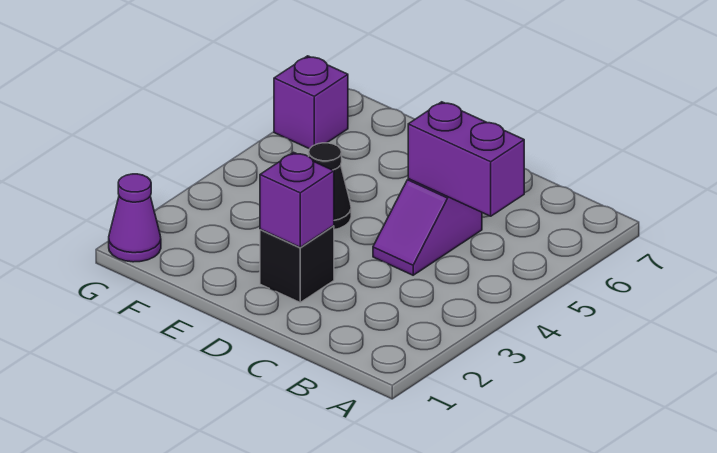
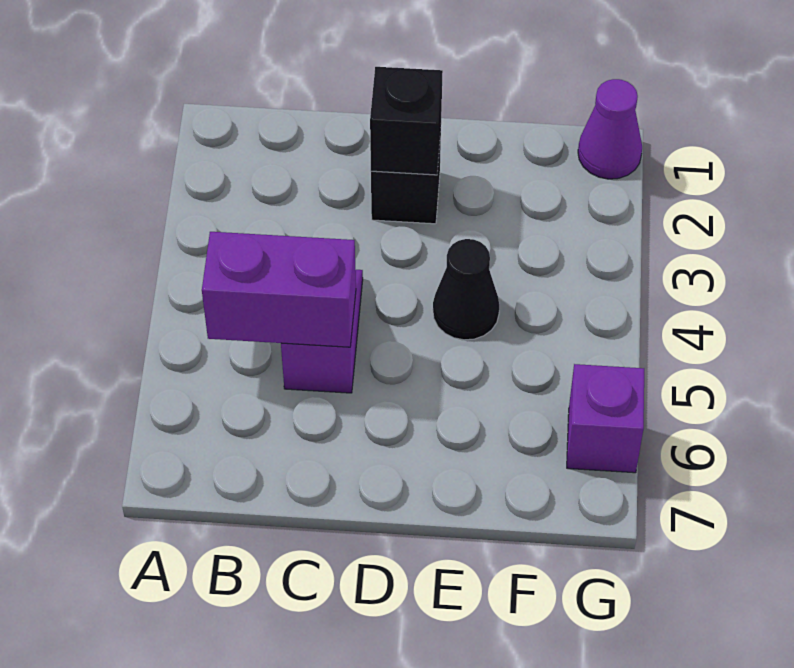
purple brick D2 level 2 -> black brick D2 level 2

